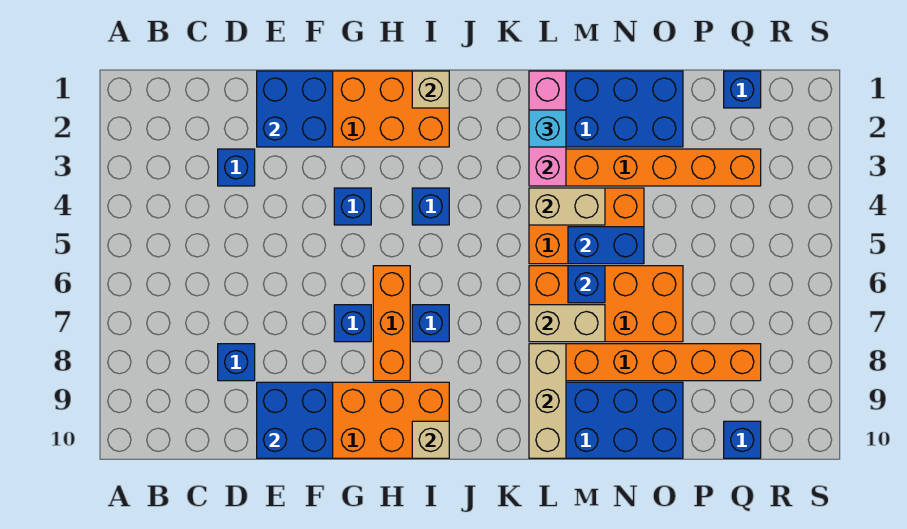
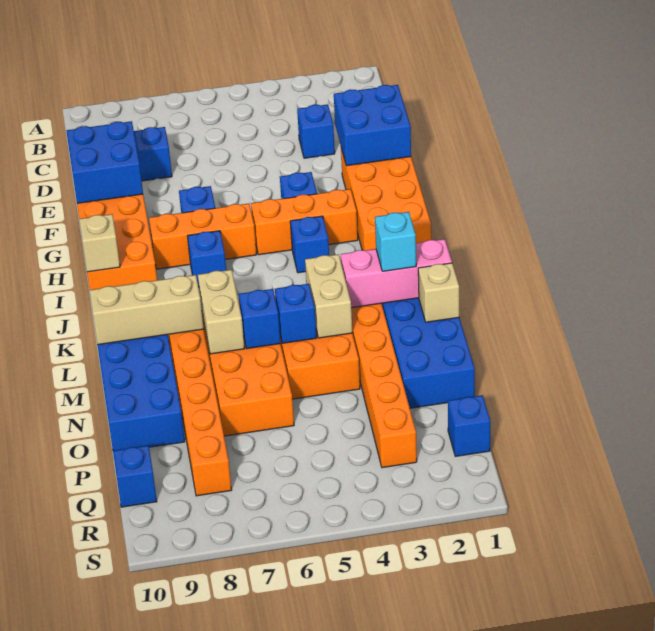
none -> orange brick H3:H5 level 1
tan brick I1 level 2 -> tan brick M1 level 2
blue brick M5:N5 level 2 -> blue brick M5 level 2

